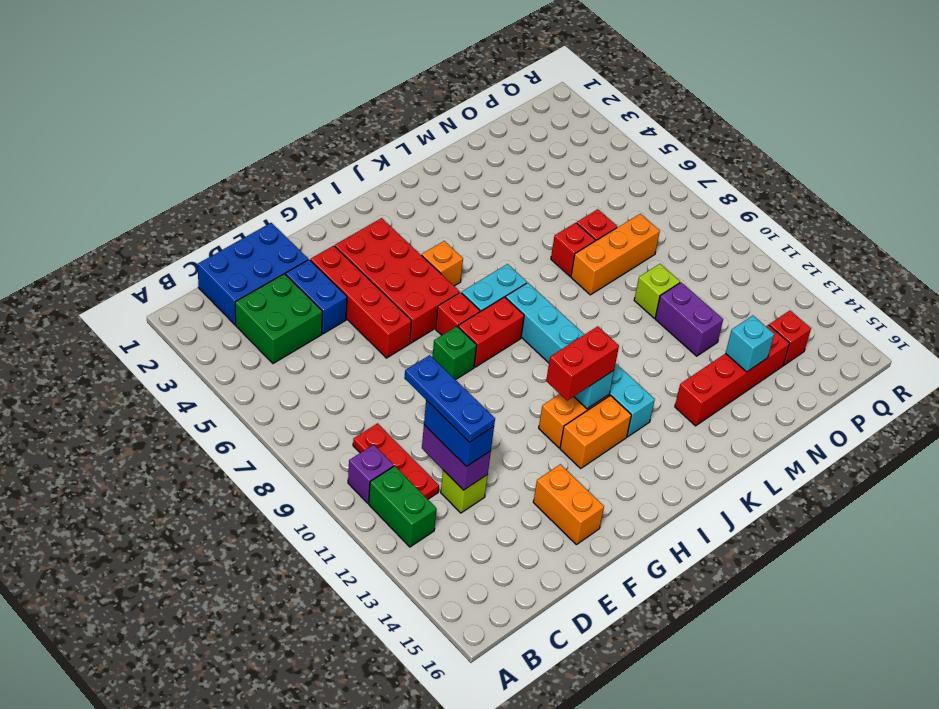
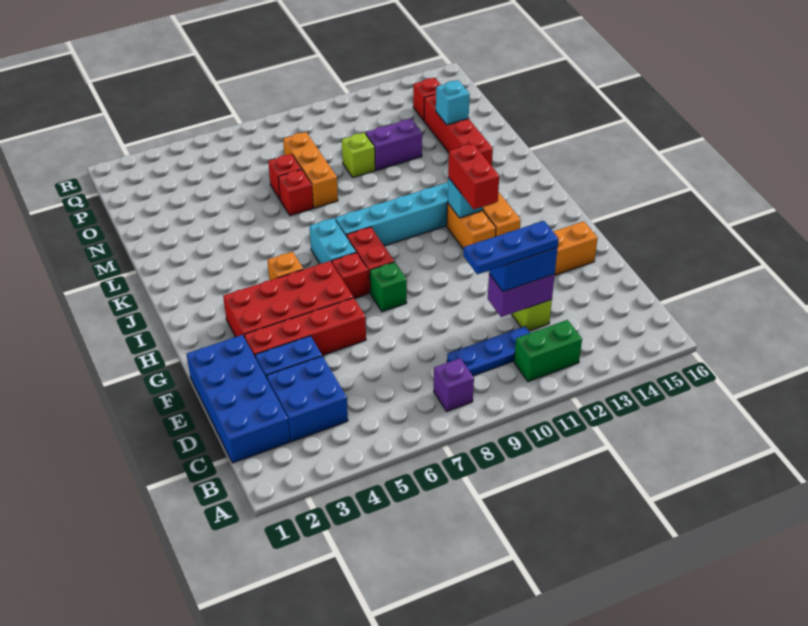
purple brick B10 level 1 -> purple brick B8 level 1
blue brick C1:E2 level 1 -> blue brick C1:F2 level 1
green brick C3:D4 level 1 -> blue brick C3:D4 level 1
red plate C9:C11 level 1 -> blue plate C9:C11 level 1

